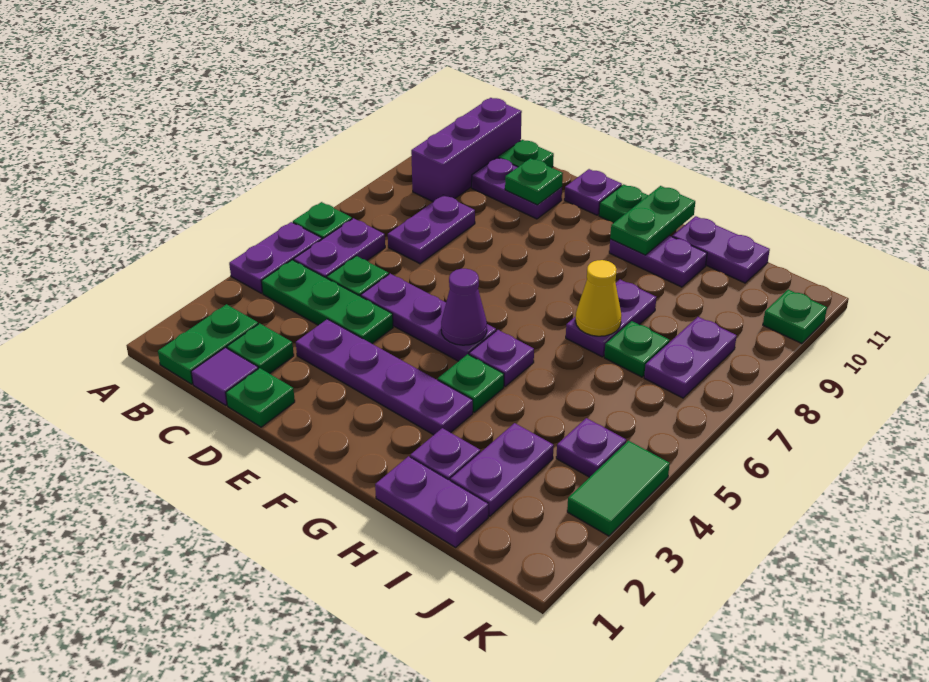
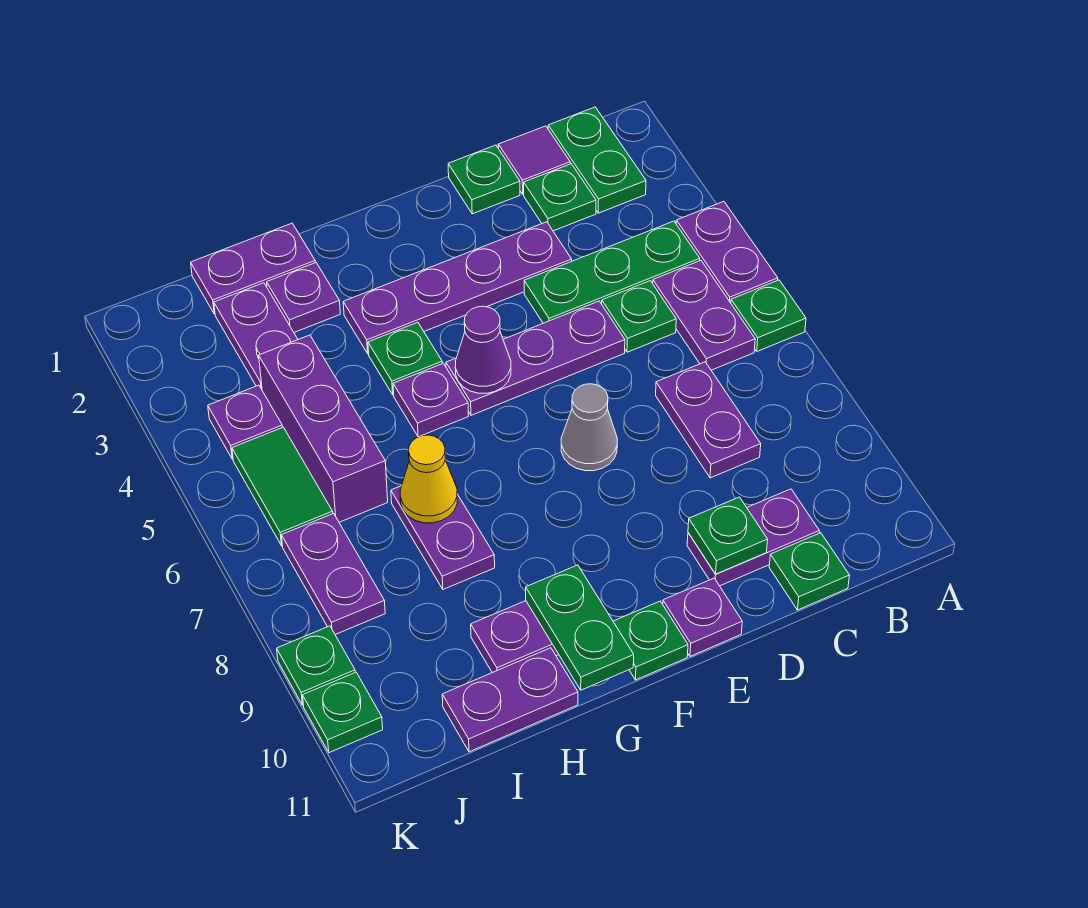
purple brick B9:B11 level 1 -> purple brick I4:I6 level 1
none -> grey cone E7 level 1
green plate I7 level 1 -> green plate K9 level 1
green tile K3:K4 level 1 -> green tile J5:J6 level 1

